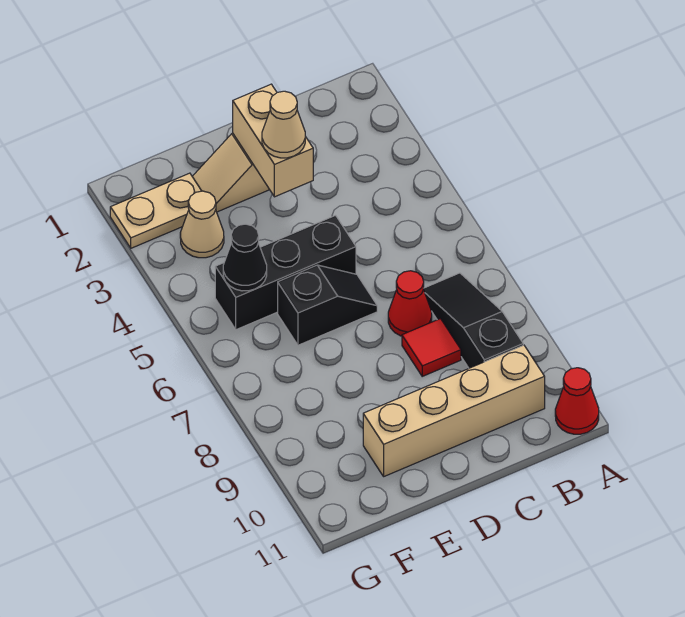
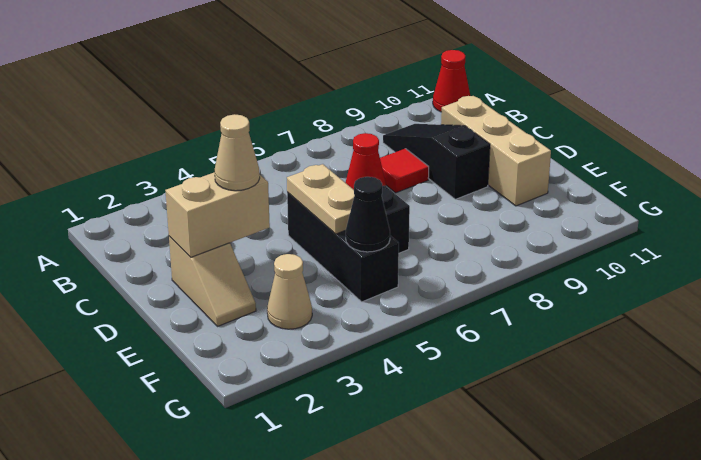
black slope B7:B9 level 1 top 9 -> black slope B9:D9 level 1 top D
tan brick B10:E10 level 1 -> tan brick C10:E10 level 1
tan plate F2:G2 level 1 -> tan plate D5:E5 level 2

